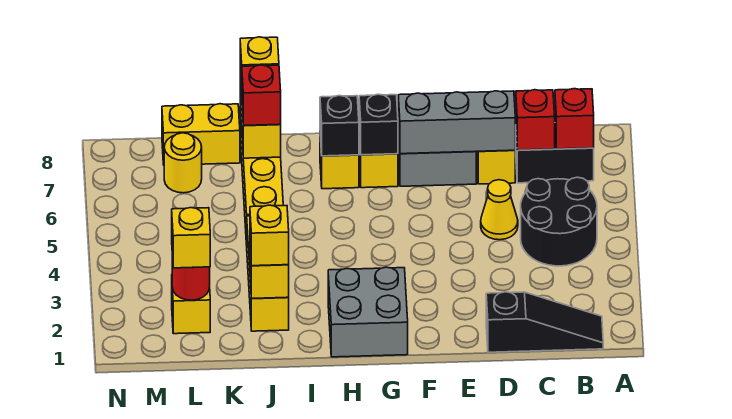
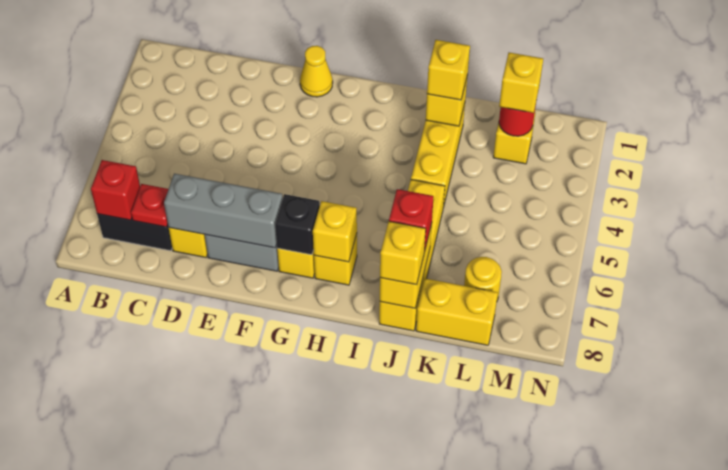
black slope B1:D1 level 1 top D -> none
black round brick B4:C5 level 1 -> none
red brick C7 level 2 -> red plate C7 level 2
yellow cone D5 level 1 -> yellow cone F1 level 1
grey brick G1:H2 level 1 -> none
black brick H7 level 2 -> yellow brick H7 level 2

